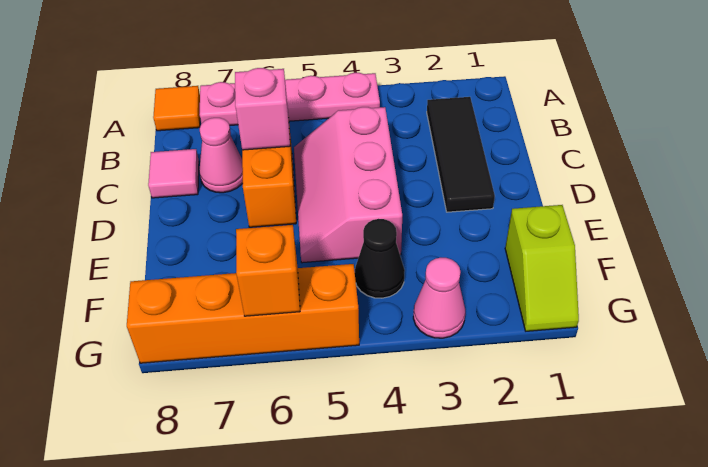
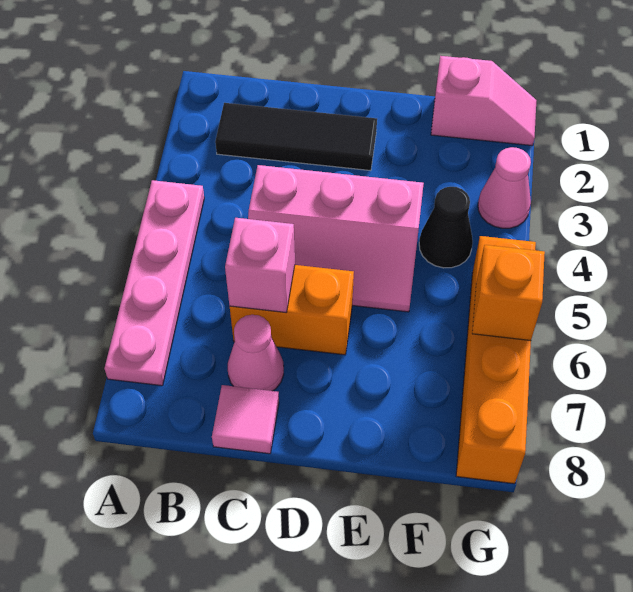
orange tile A8 level 1 -> none
lime slope F1:G1 level 1 top F -> pink slope F1:G1 level 1 top F

